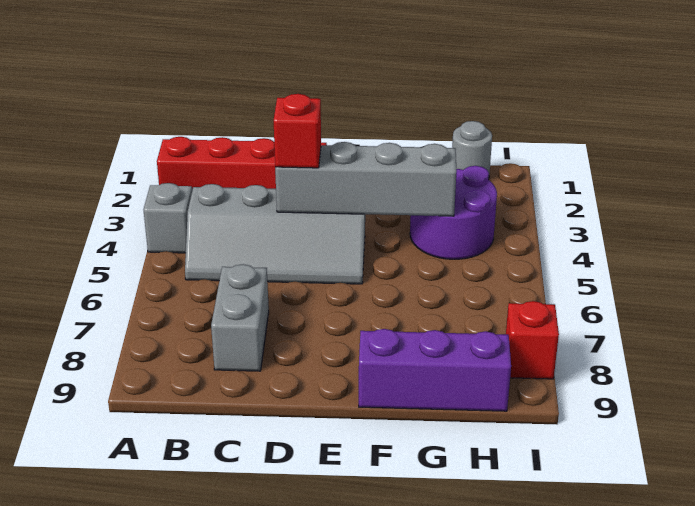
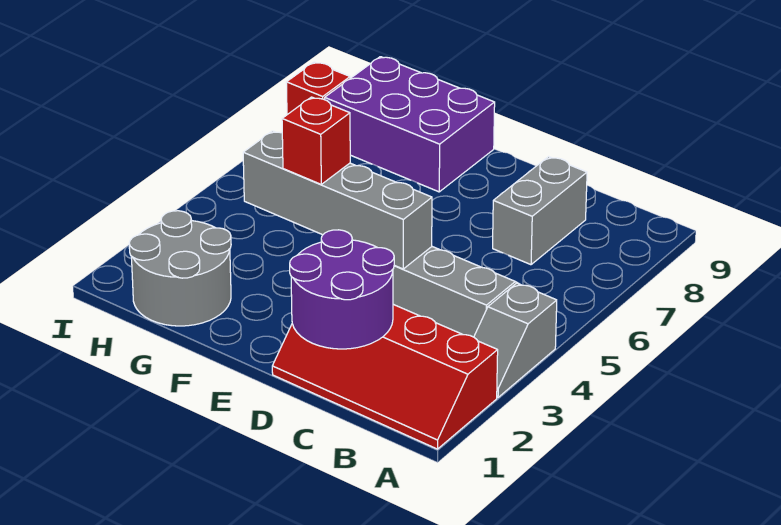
red brick D4 level 3 -> red brick F4 level 3
purple brick F9:H9 level 1 -> purple brick F8:H9 level 1
purple round brick G3:H4 level 1 -> purple round brick C1:D2 level 2
grey round brick H1 level 1 -> grey round brick G1:H2 level 1

